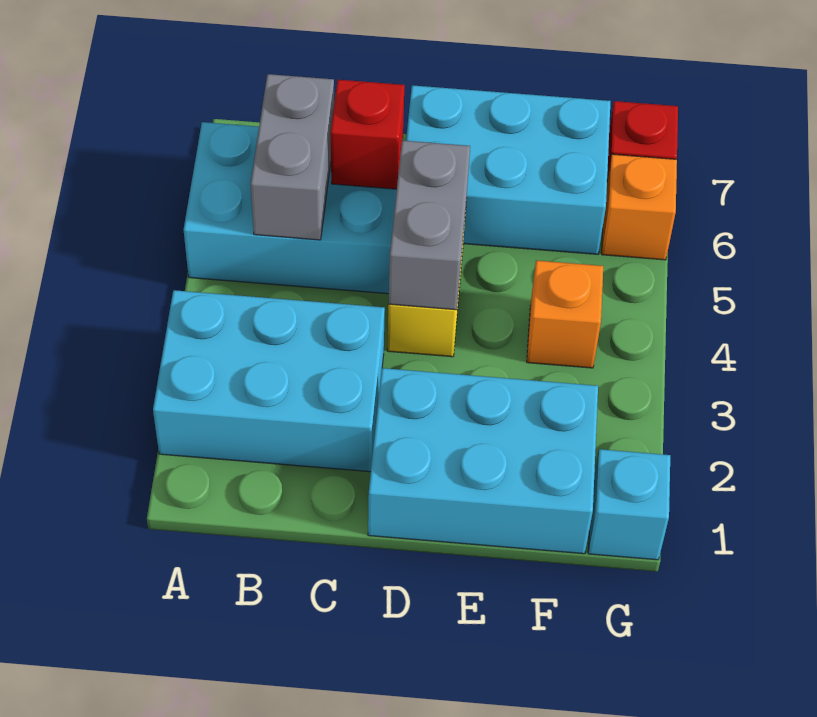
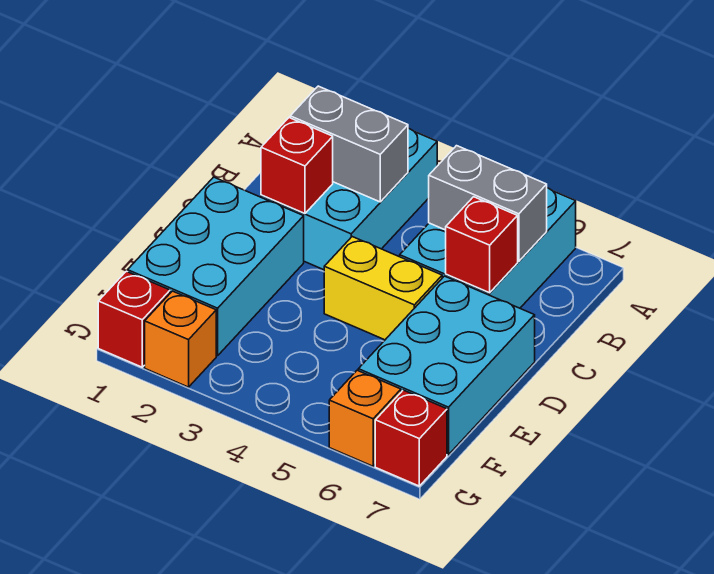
none -> red brick C2 level 2
grey brick D4:D5 level 2 -> grey brick B2:B3 level 2
orange brick F4 level 1 -> orange brick G2 level 1
cyan brick G1 level 1 -> red brick G1 level 1

